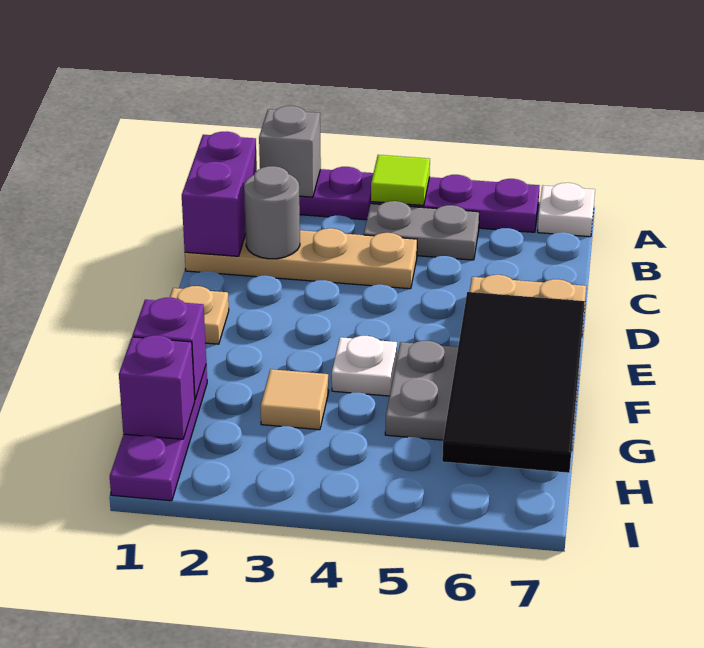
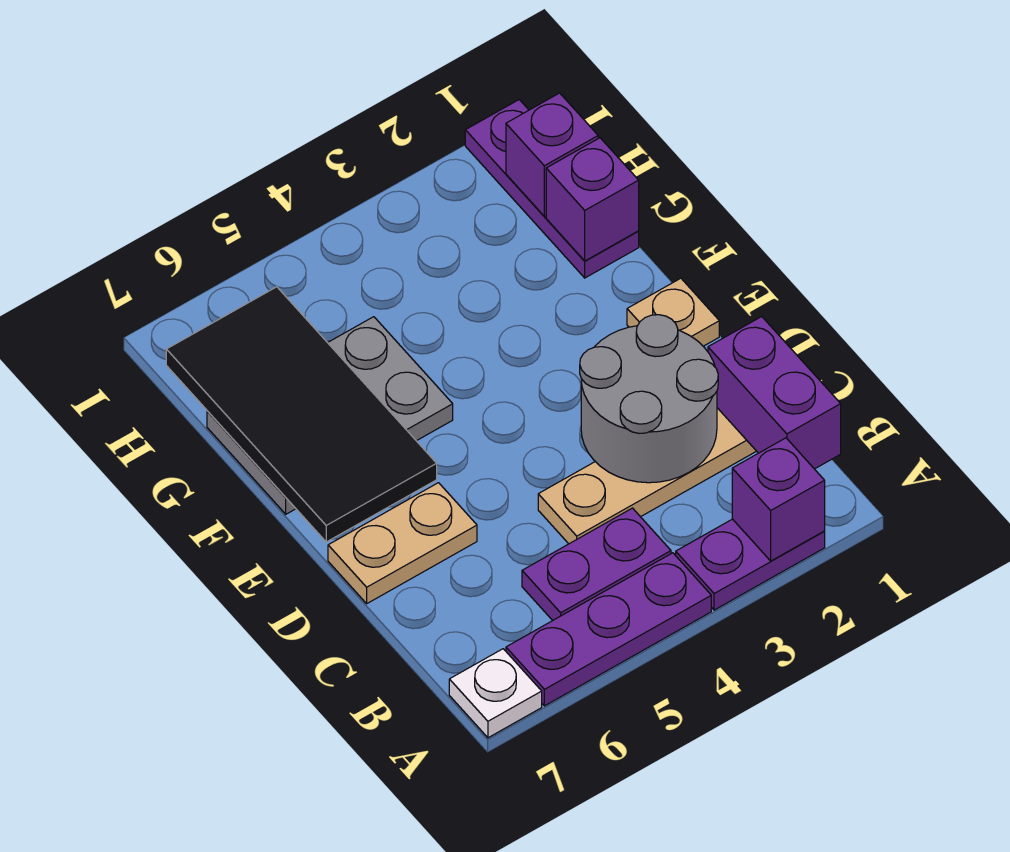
grey brick A2 level 2 -> purple brick A2 level 2
lime tile A4 level 2 -> none
grey plate B4:B5 level 1 -> purple plate B4:B5 level 1
grey round brick C2 level 2 -> grey round brick C2:D3 level 2
white plate F4 level 1 -> none
tan tile G3 level 1 -> none

